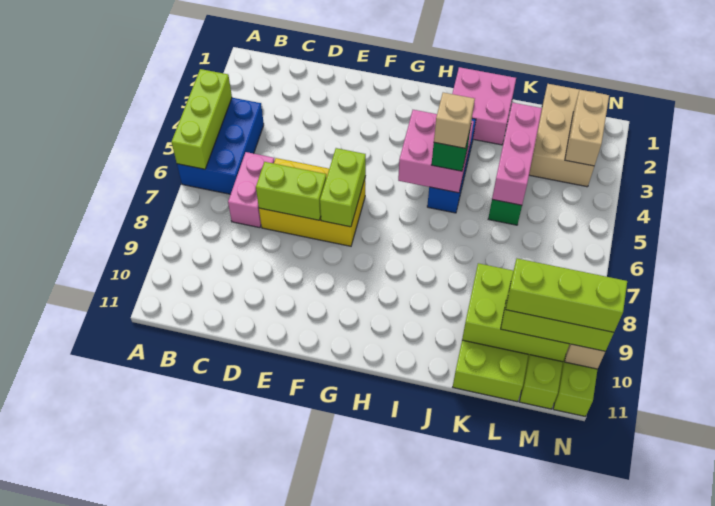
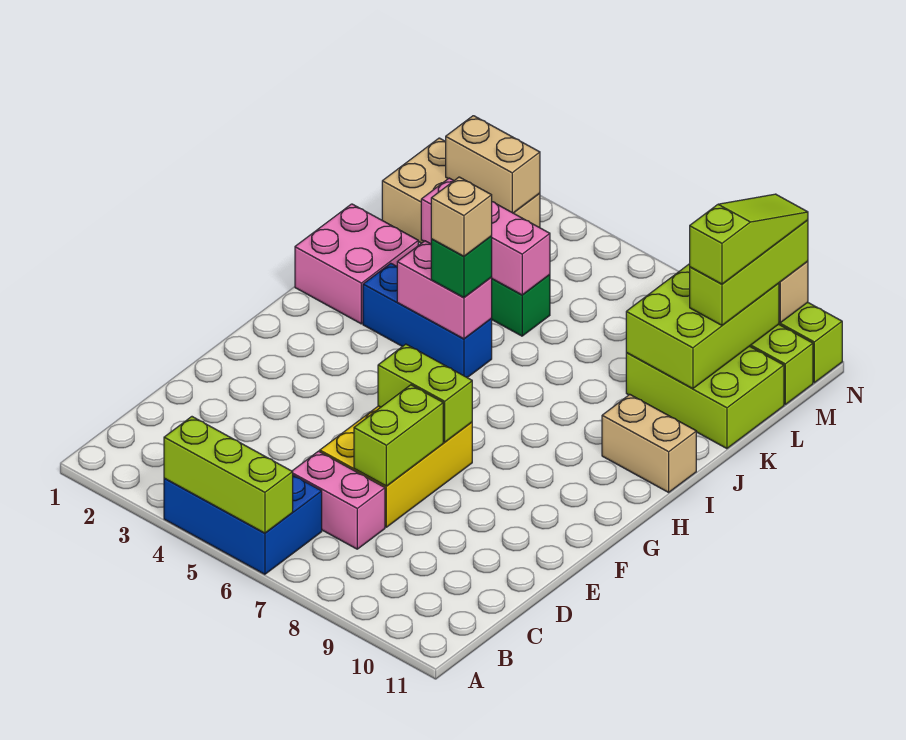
pink brick H4:I5 level 2 -> pink brick I4:I5 level 2
none -> tan brick I10:I11 level 1
lime brick L10:N10 level 4 -> lime slope L10:N10 level 4 top L

